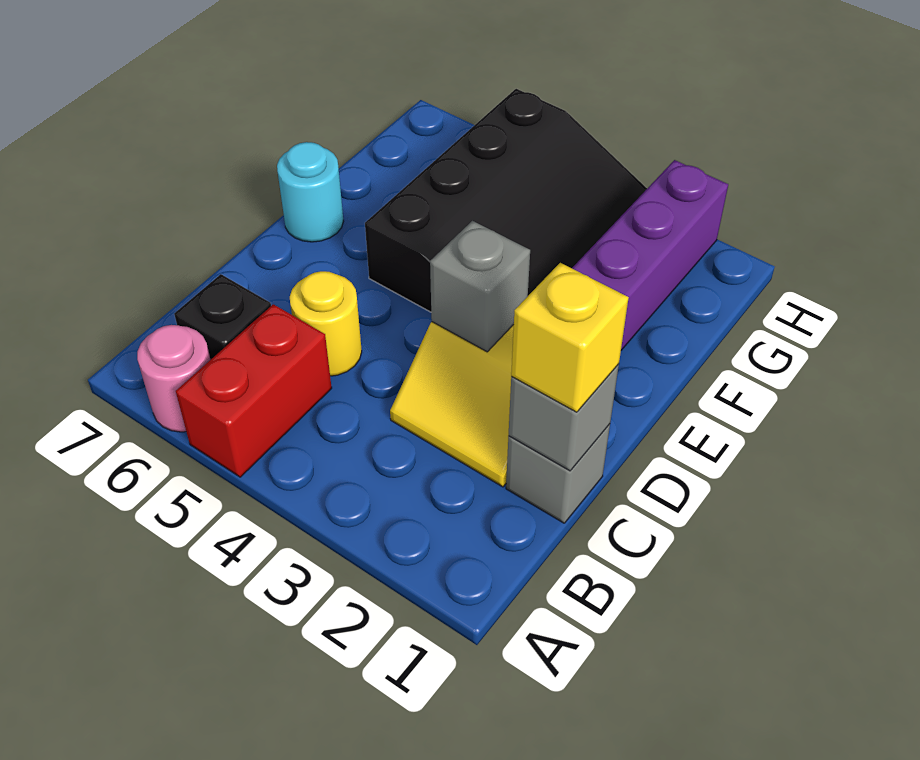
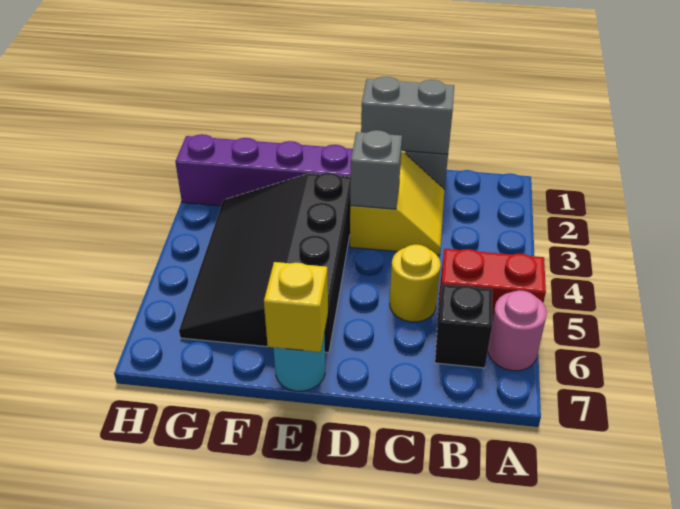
grey brick C1 level 2 -> grey brick C1:D1 level 2
yellow brick C1 level 3 -> yellow brick E7 level 2
black slope E3:H5 level 1 top 5 -> black slope E3:G6 level 1 top E

